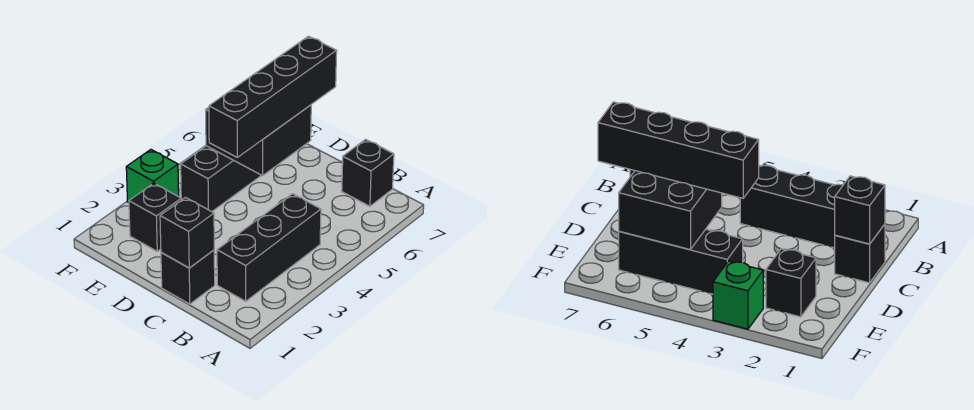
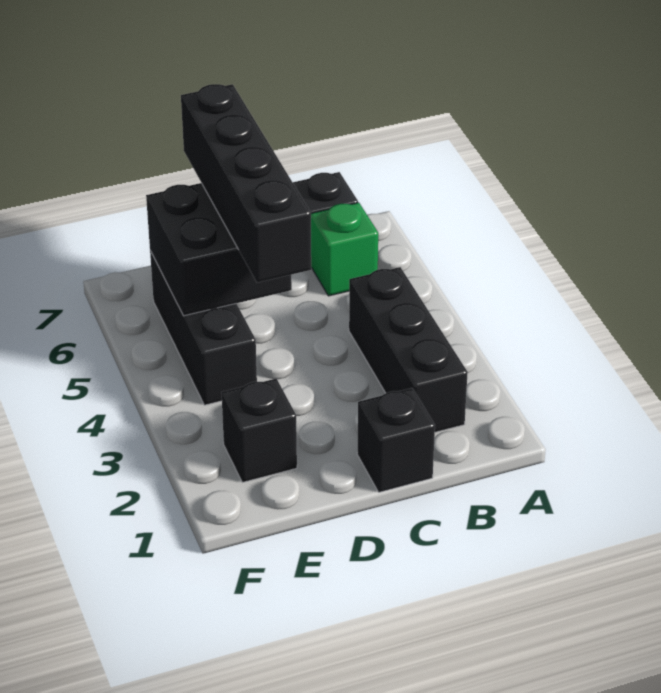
black brick C1 level 2 -> none
green brick F3 level 1 -> green brick B6 level 1

